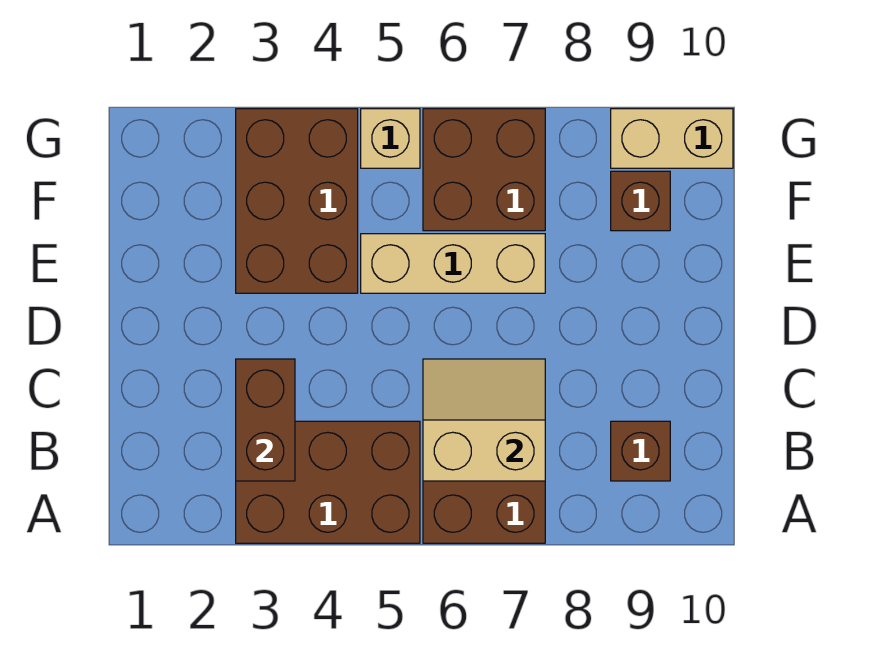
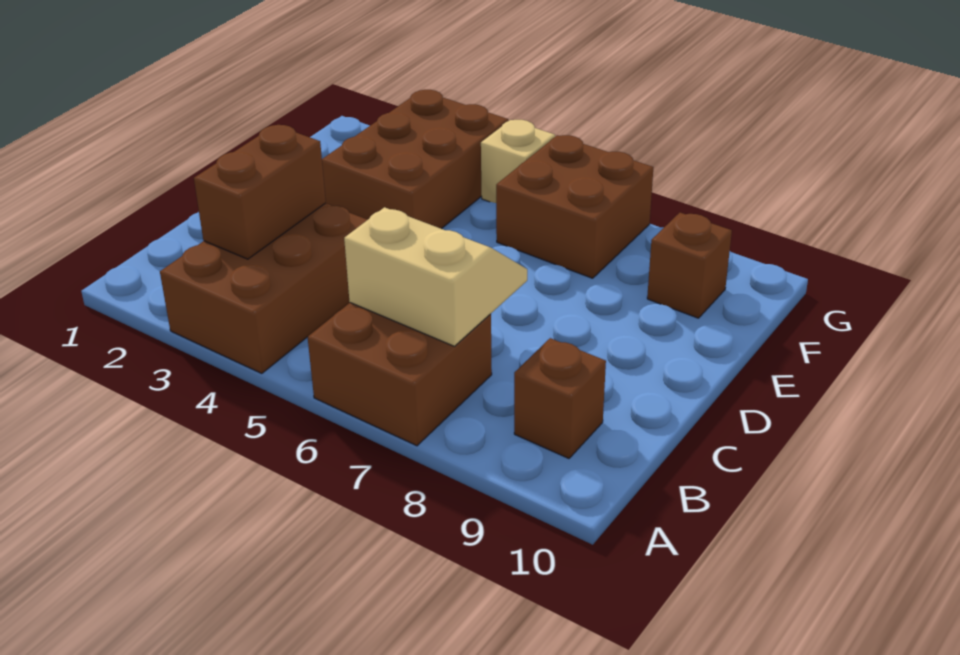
brown brick A3:B5 level 1 -> brown brick A3:C4 level 1
tan brick E5:E7 level 1 -> none
tan brick G9:G10 level 1 -> none

